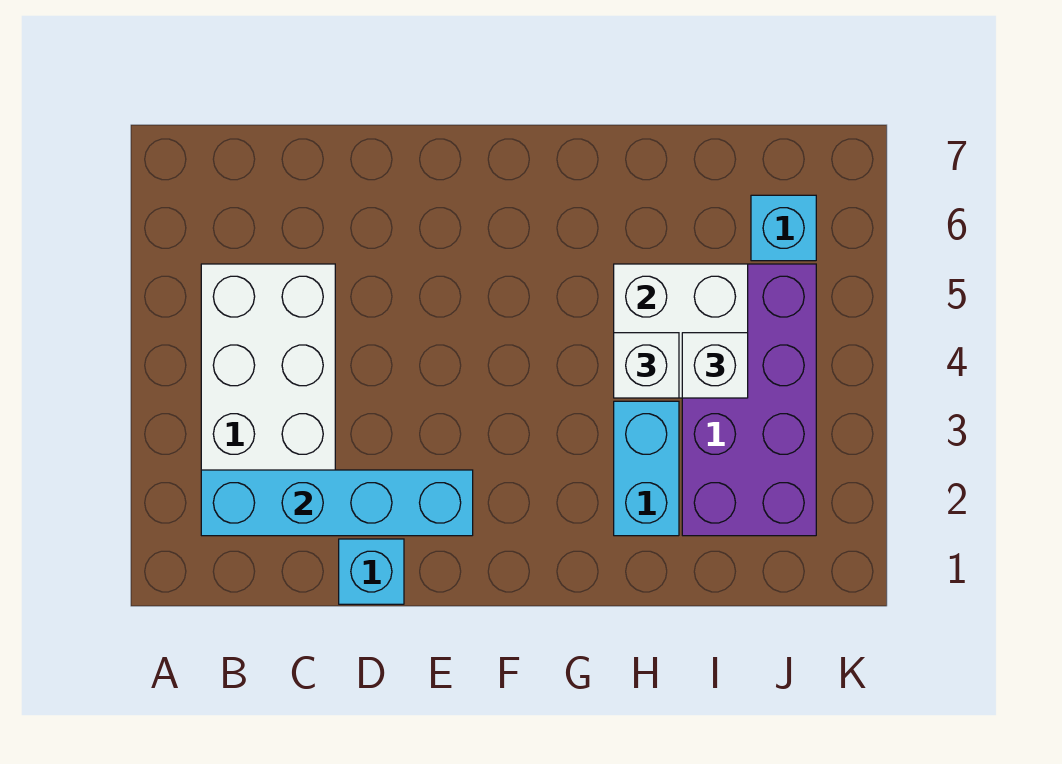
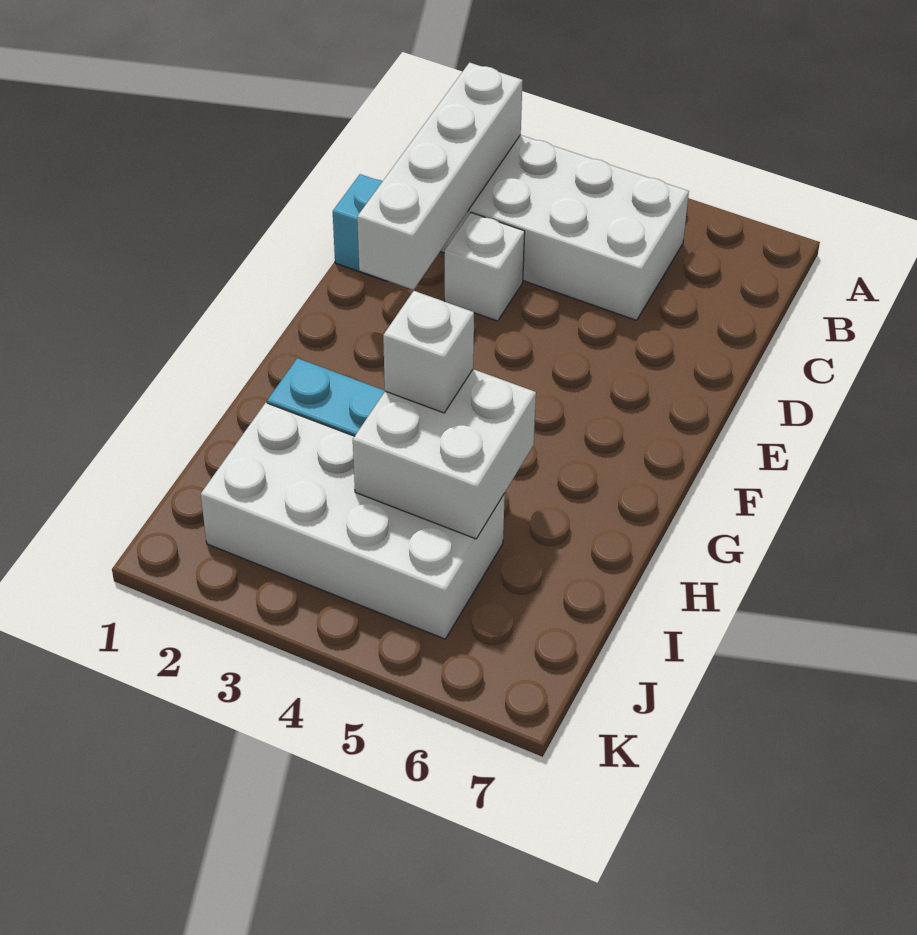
cyan brick B2:E2 level 2 -> white brick B2:E2 level 2
purple brick I2:J5 level 1 -> white brick I2:J5 level 1
white brick I4 level 3 -> white brick D3 level 1
cyan brick J6 level 1 -> none

